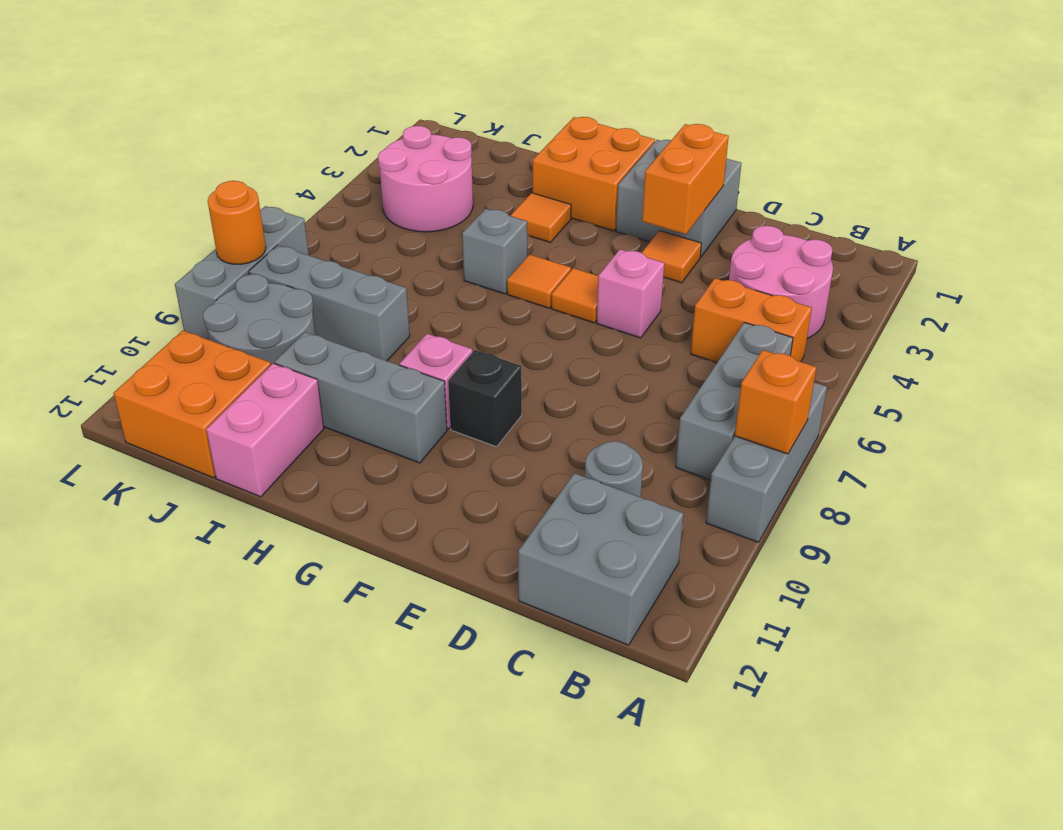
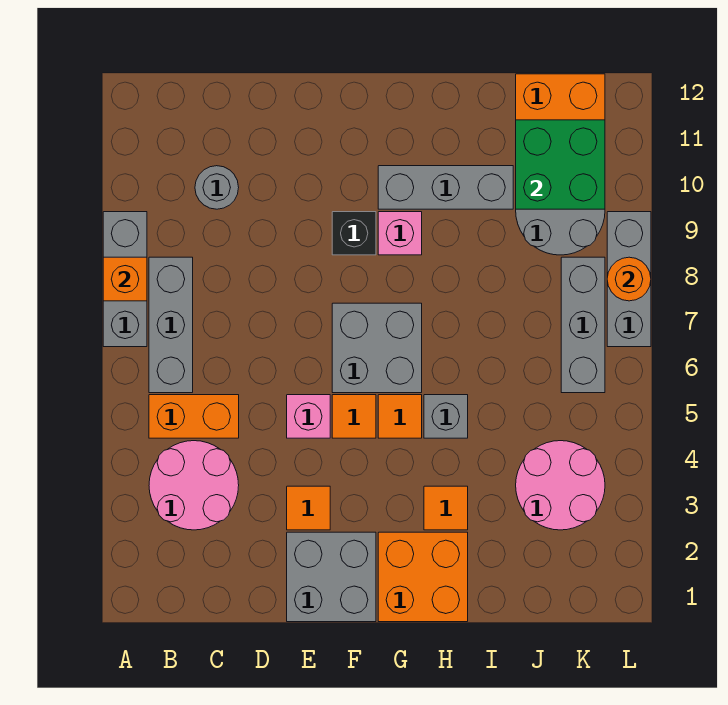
grey brick B11:C12 level 1 -> grey brick F6:G7 level 1
orange brick E2:E3 level 2 -> none
grey brick I8:K8 level 1 -> grey brick K6:K8 level 1
pink brick I11:I12 level 1 -> none
none -> green brick J10:K11 level 2

